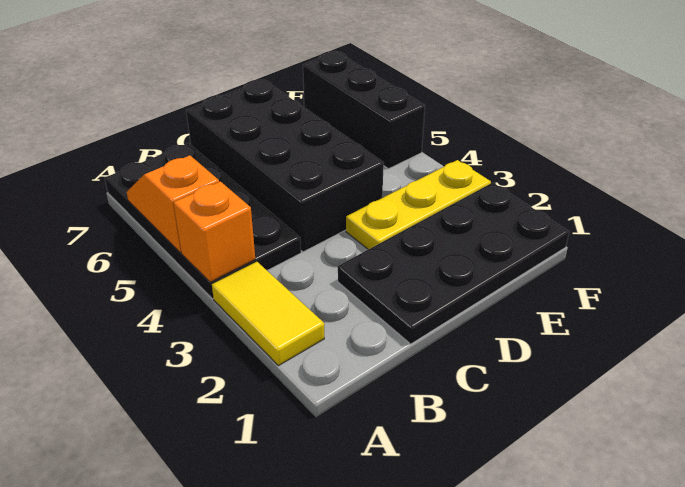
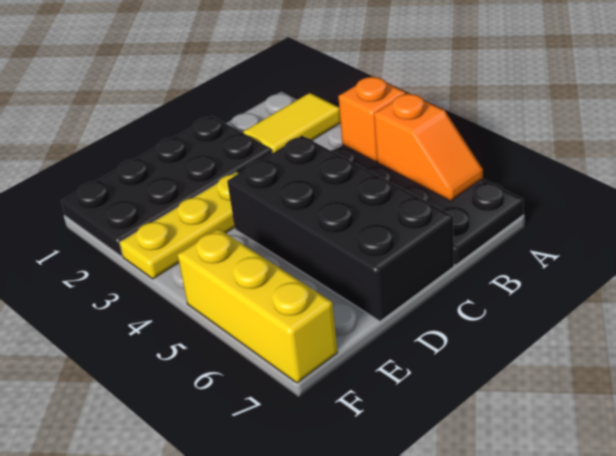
yellow tile A2:A3 level 1 -> yellow tile A2:B2 level 1
black brick F5:F7 level 1 -> yellow brick F5:F7 level 1

